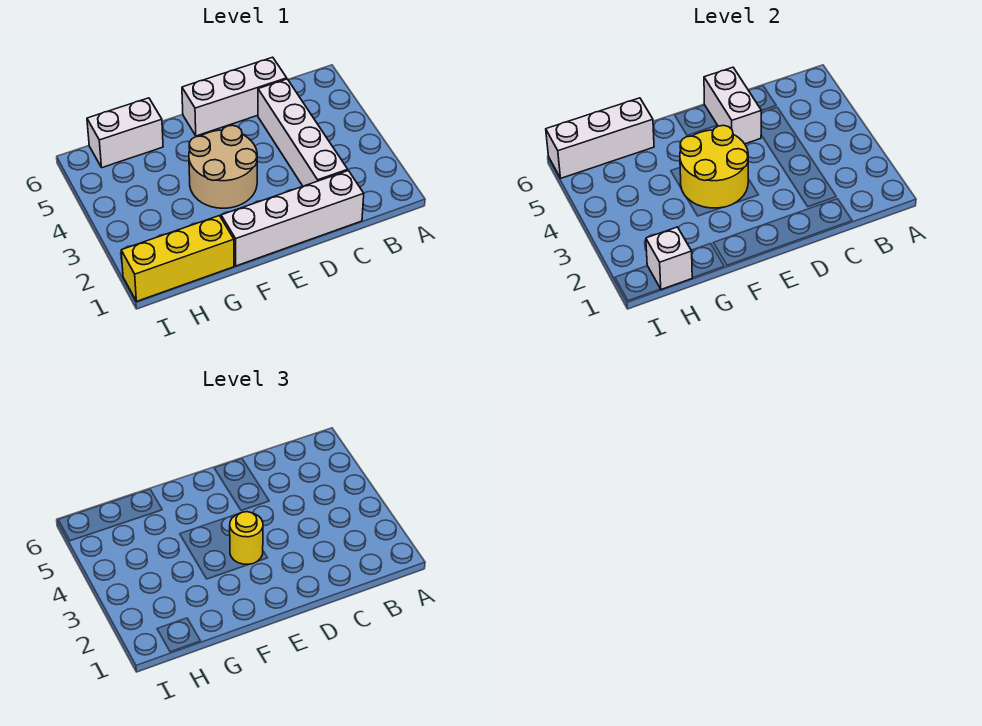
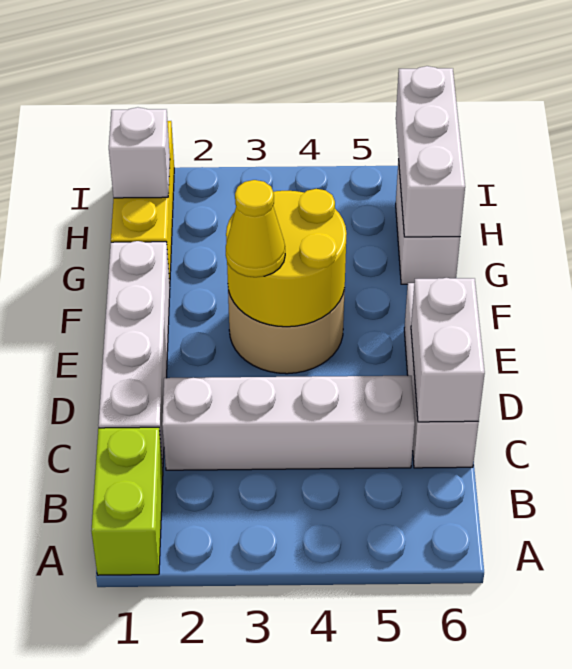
none -> lime brick A1:B1 level 1
white brick D5:D6 level 2 -> white brick C6:D6 level 2
yellow round brick E3 level 3 -> yellow cone E3 level 3

